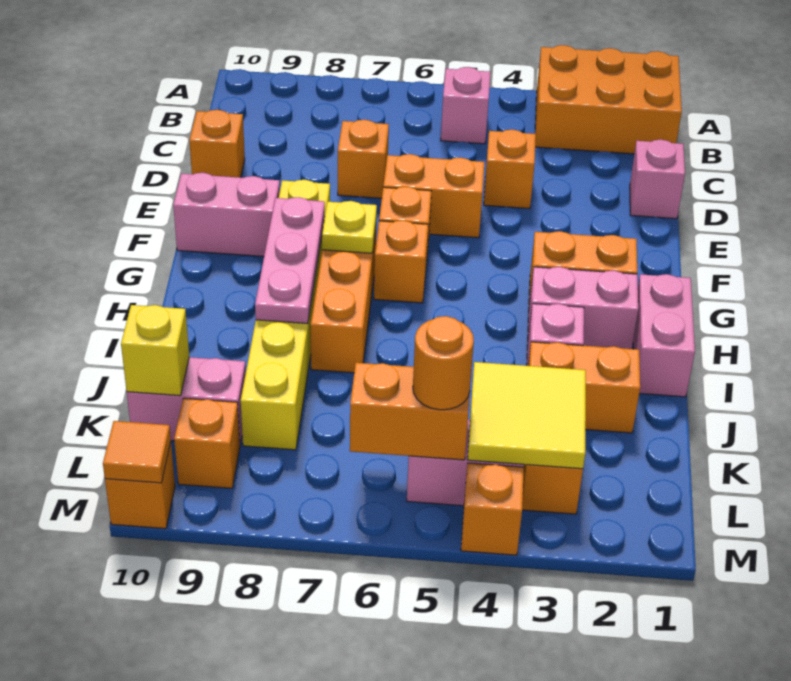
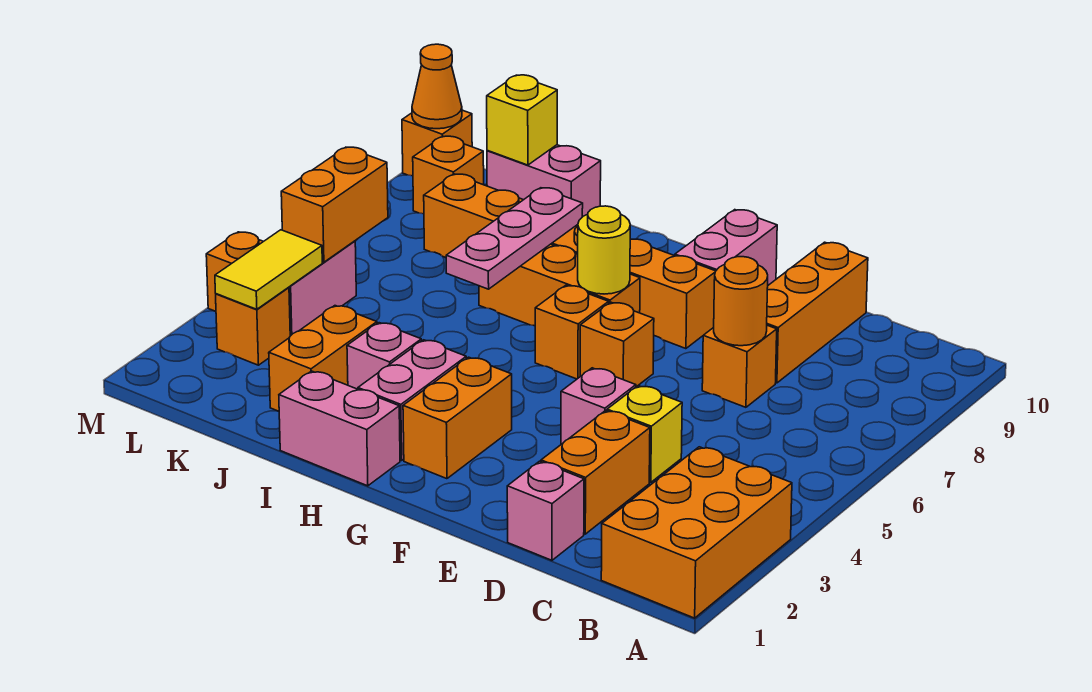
pink brick B5 level 1 -> pink brick E4 level 1
orange brick D4 level 1 -> yellow brick D4 level 1
orange brick D10 level 1 -> orange brick D8:D10 level 1
orange brick E5:E6 level 1 -> orange brick D2:D3 level 1
yellow brick F8:K8 level 1 -> orange brick F8:K8 level 1
yellow plate G7 level 2 -> yellow round brick G7 level 2
pink plate G8:I8 level 2 -> pink plate I6:I8 level 2
yellow tile K3:L4 level 2 -> yellow tile L3:L4 level 2
pink brick K9:K10 level 1 -> pink brick J10:K10 level 1
orange round brick L5 level 3 -> orange round brick D7 level 2
orange tile M10 level 2 -> orange cone M10 level 2

